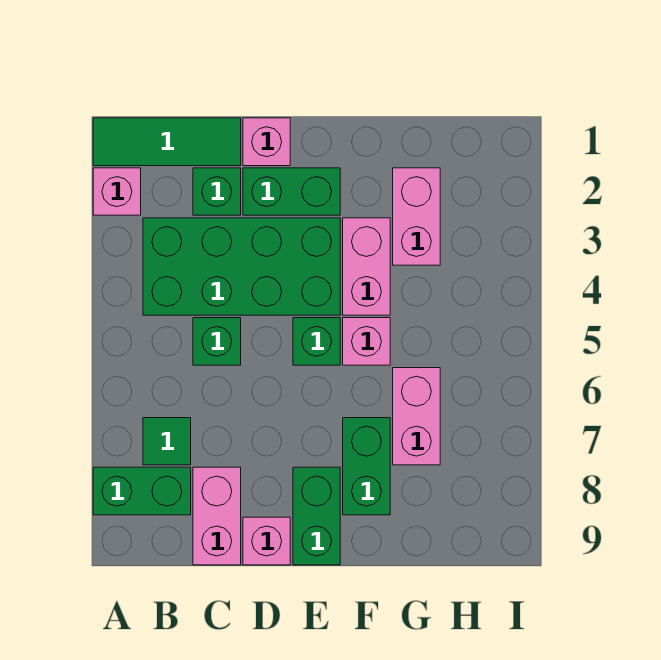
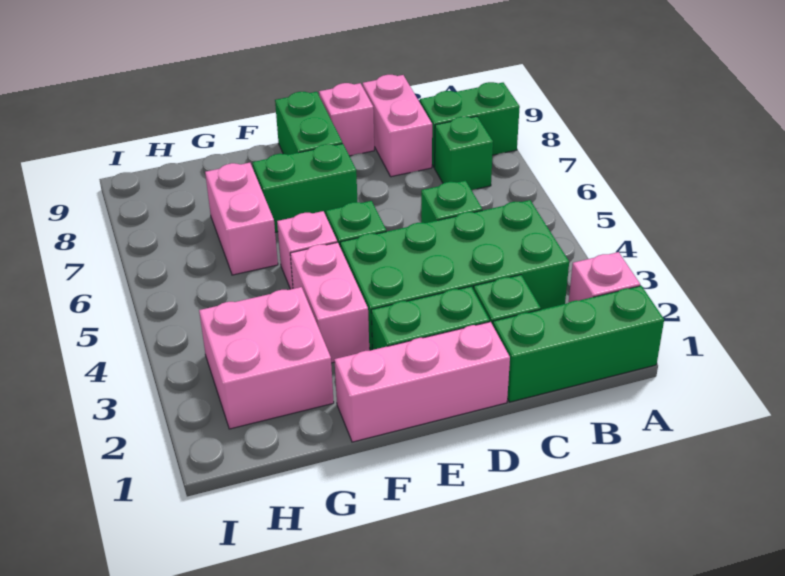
green tile A1:C1 level 1 -> green brick A1:C1 level 1
green tile B7 level 1 -> green brick B7 level 1
pink brick D1 level 1 -> pink brick D1:F1 level 1
green brick F7:F8 level 1 -> green brick E7:F7 level 1
pink brick G2:G3 level 1 -> pink brick G2:H3 level 1

